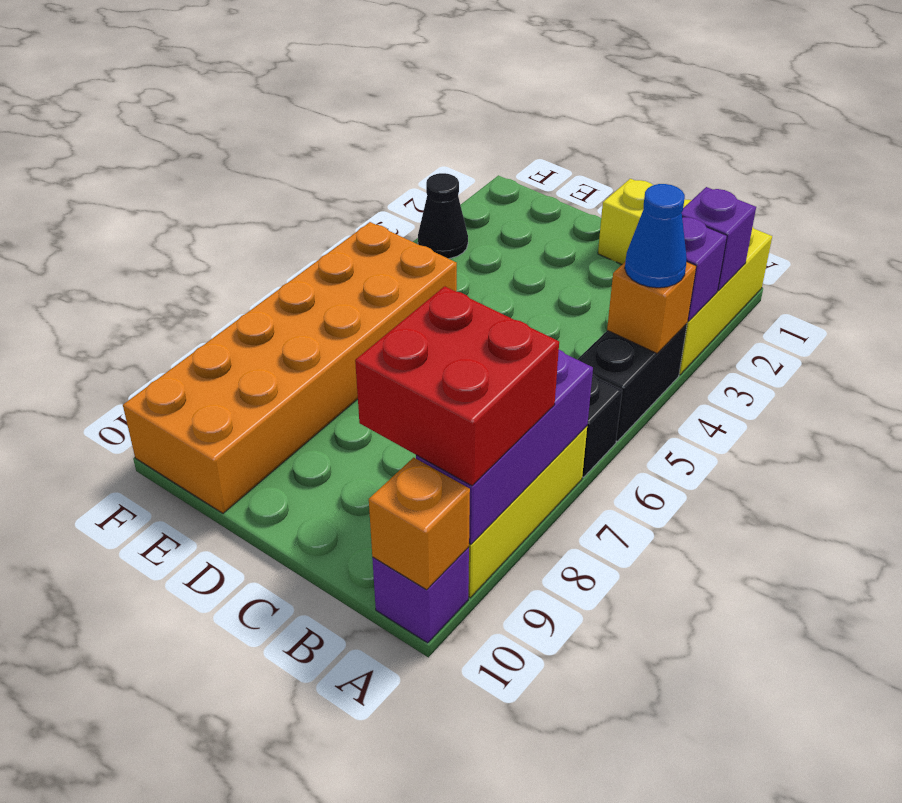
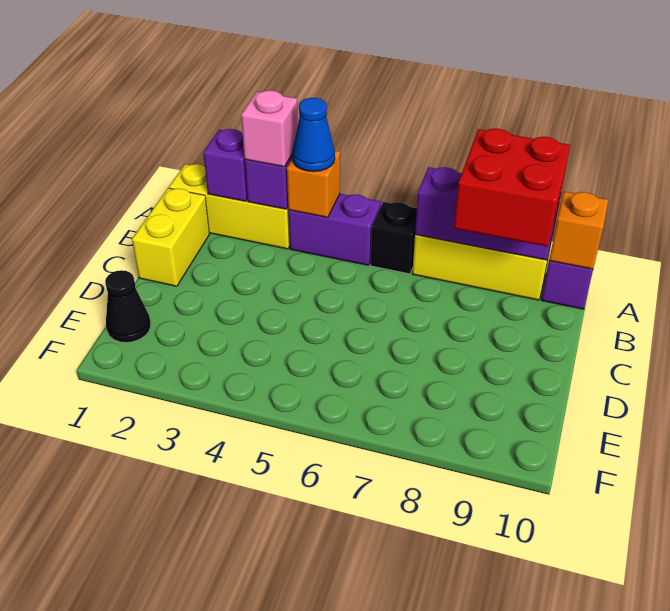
none -> pink brick A3 level 3
black brick A4:A5 level 1 -> purple brick A4:A5 level 1
orange brick E5:F10 level 1 -> none
black cone F3 level 1 -> black cone E1 level 1

